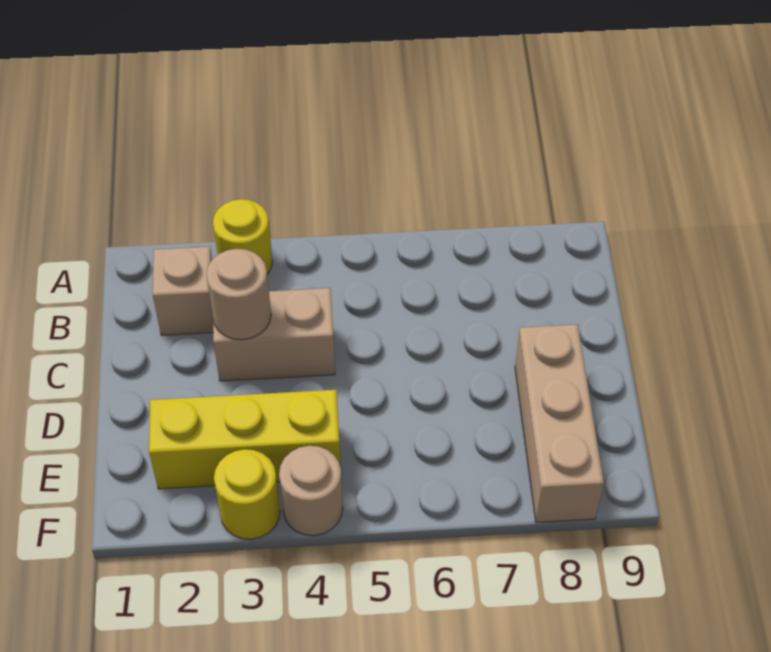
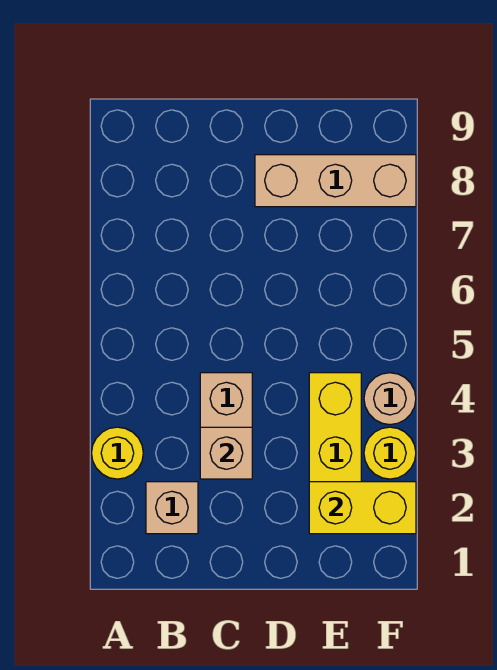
tan round brick C3 level 2 -> tan brick C3 level 2
none -> yellow brick E2:F2 level 2

